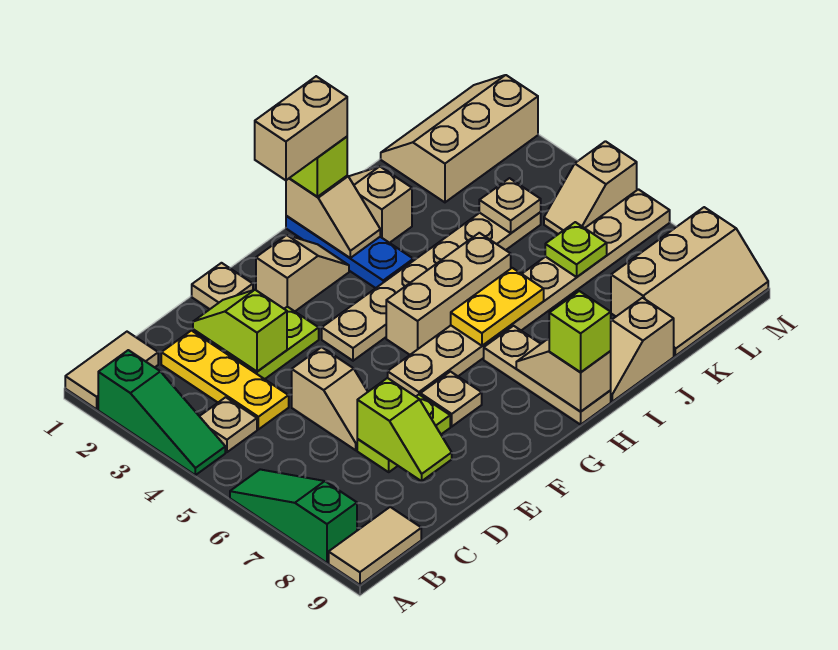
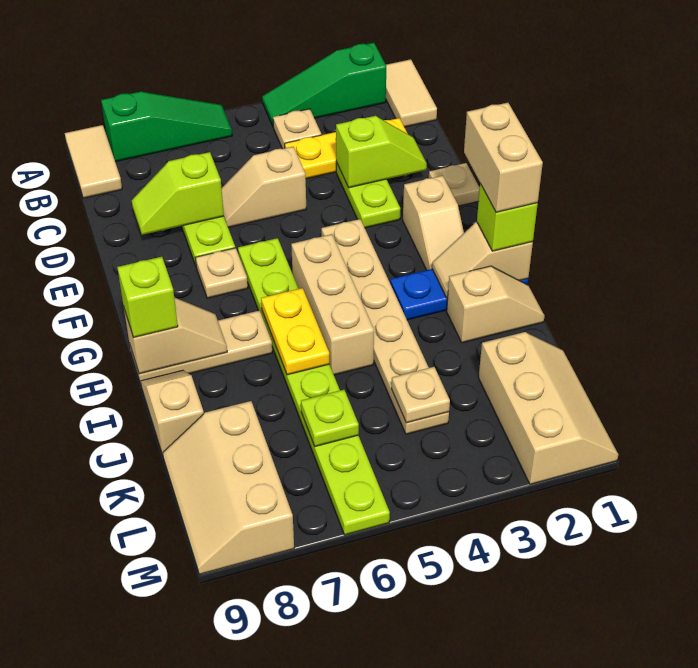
tan plate F6:M6 level 1 -> lime plate F6:M6 level 1
tan slope L5:M5 level 1 top M -> none

